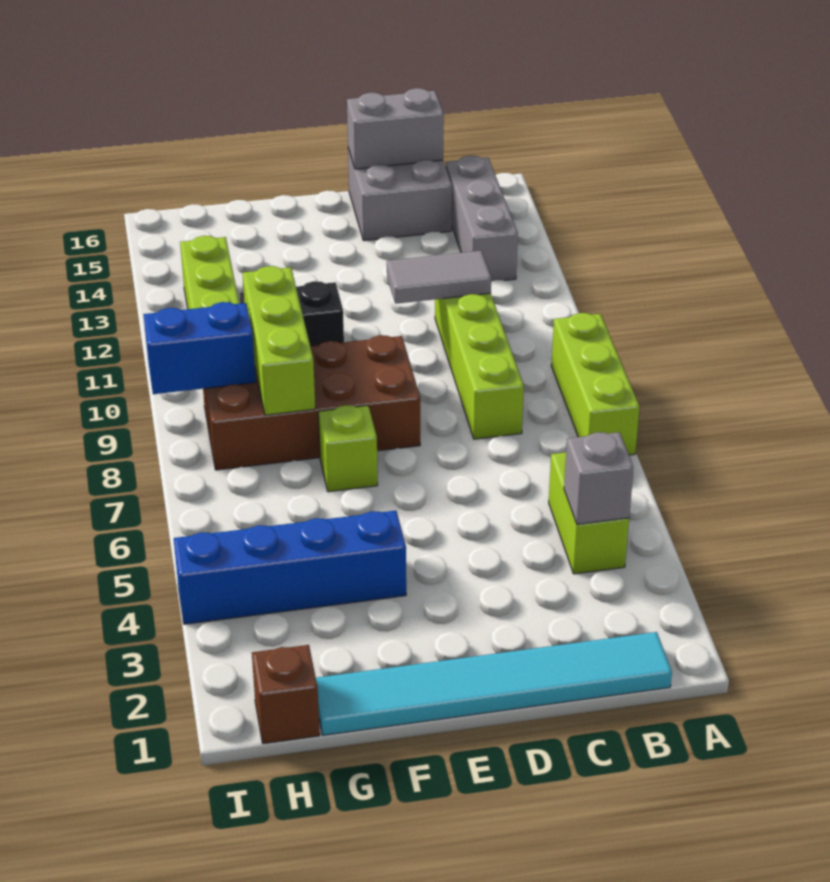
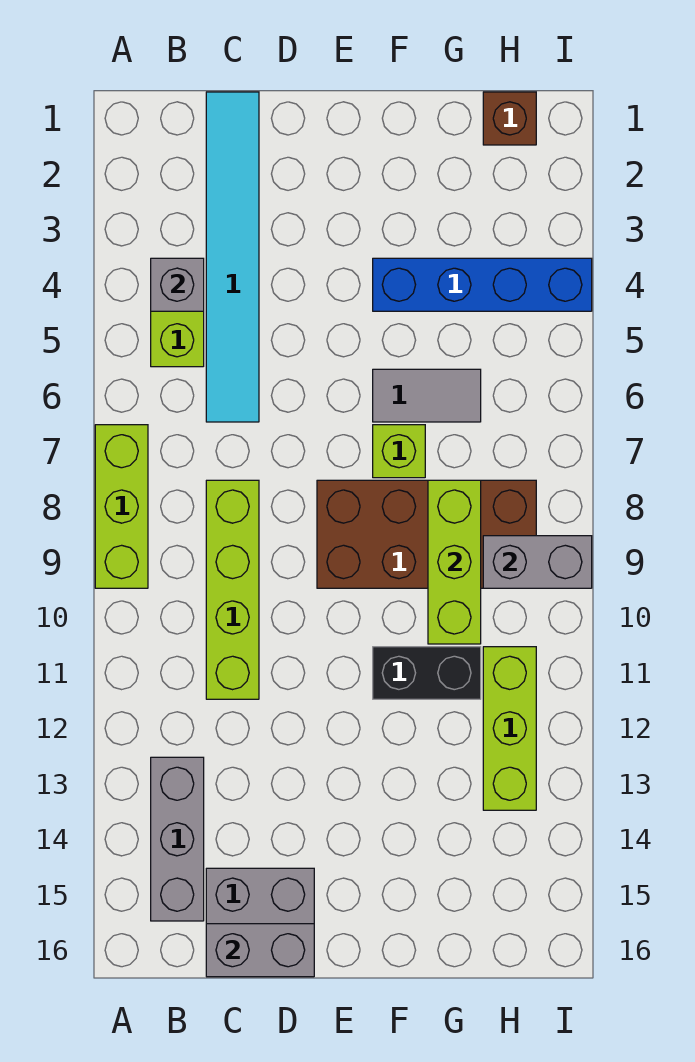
cyan tile B1:G1 level 1 -> cyan tile C1:C6 level 1
grey tile C11:D11 level 2 -> grey tile F6:G6 level 1
blue brick H9:I9 level 2 -> grey brick H9:I9 level 2

